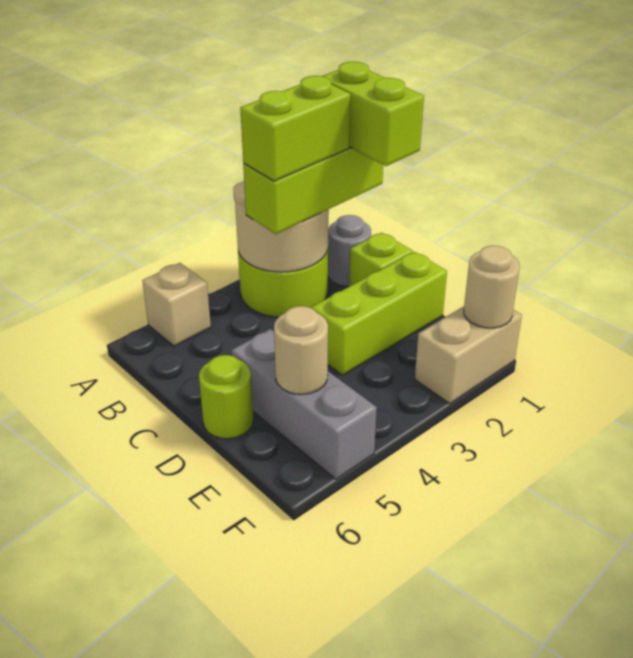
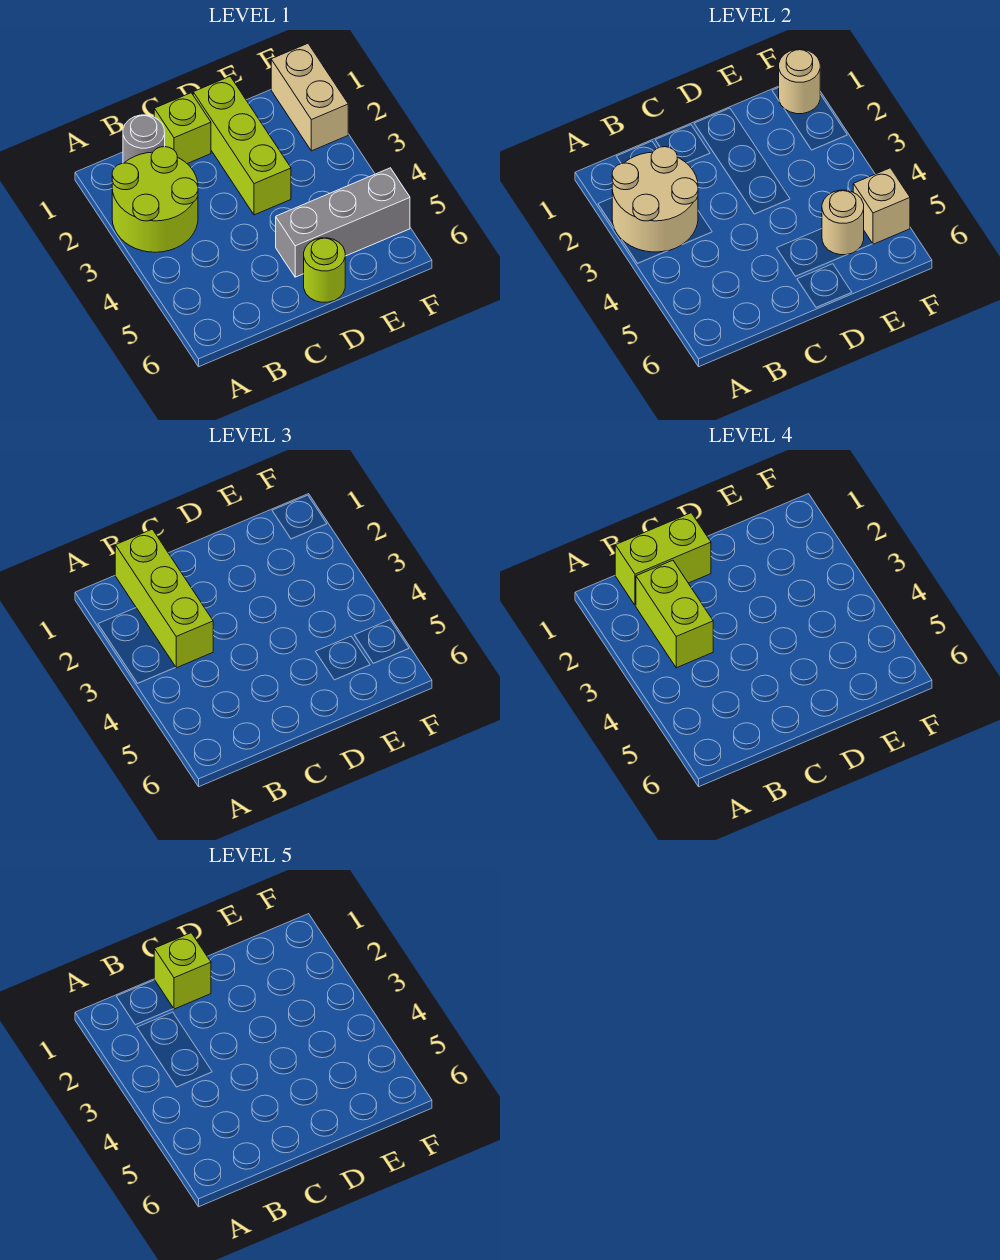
tan brick A5 level 1 -> tan brick F5 level 2
none -> lime brick C1 level 5

